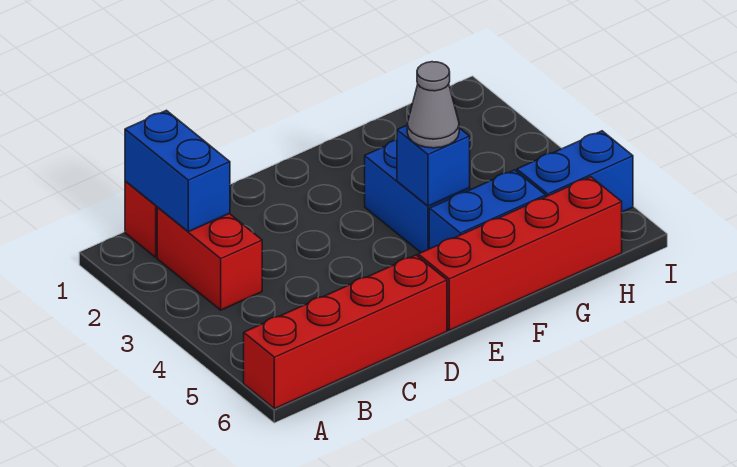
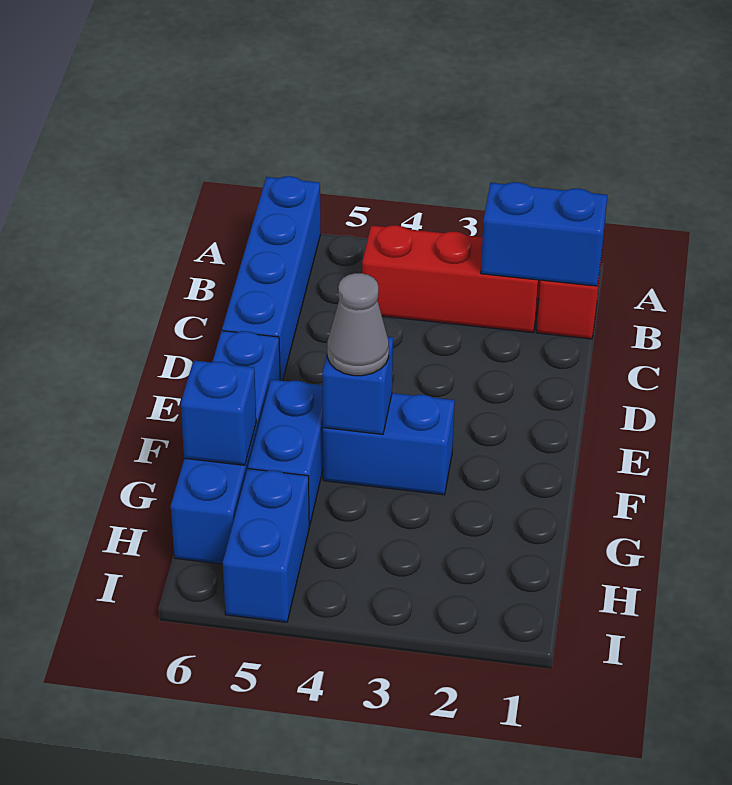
red brick A6:D6 level 1 -> blue brick A6:D6 level 1
red brick B2:B3 level 1 -> red brick B2:B4 level 1
red brick E6:H6 level 1 -> blue brick E6:H6 level 1
none -> blue brick G6 level 2

